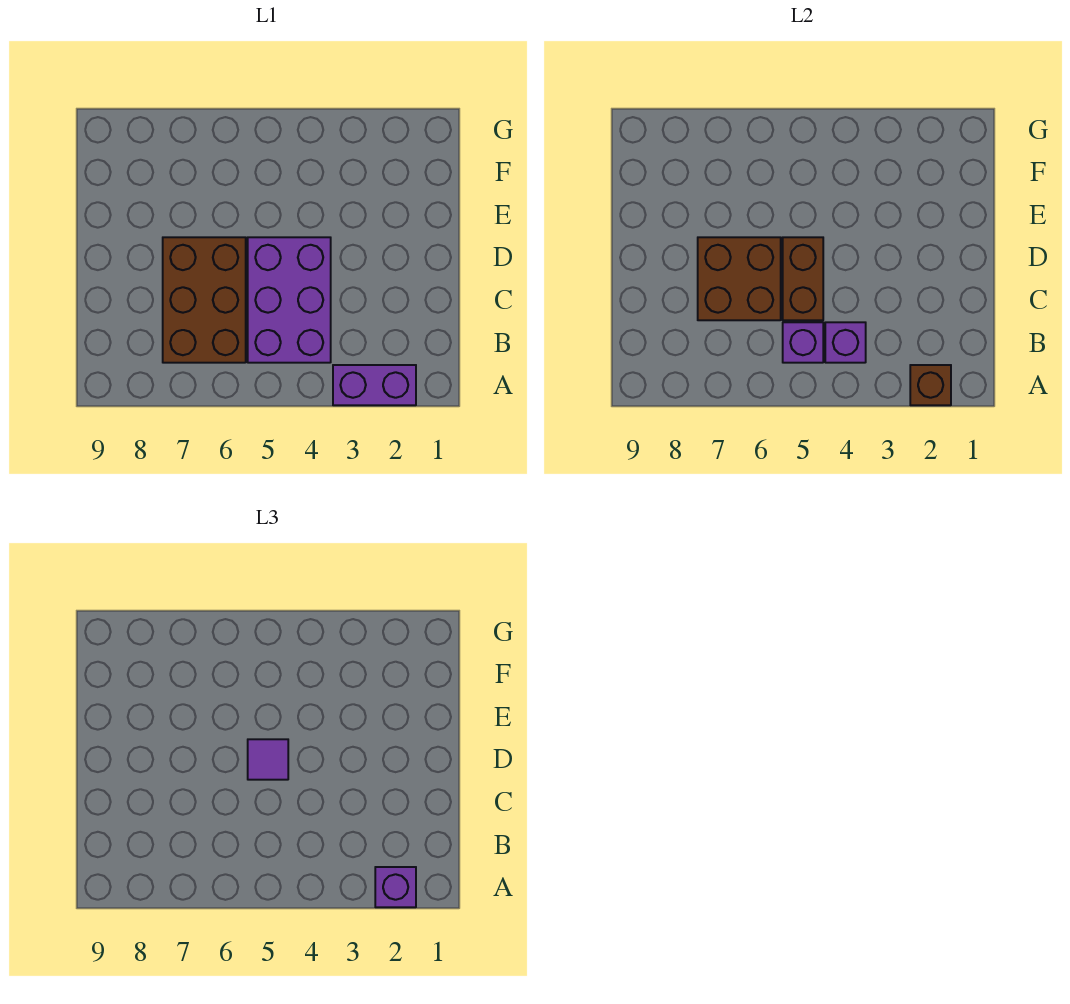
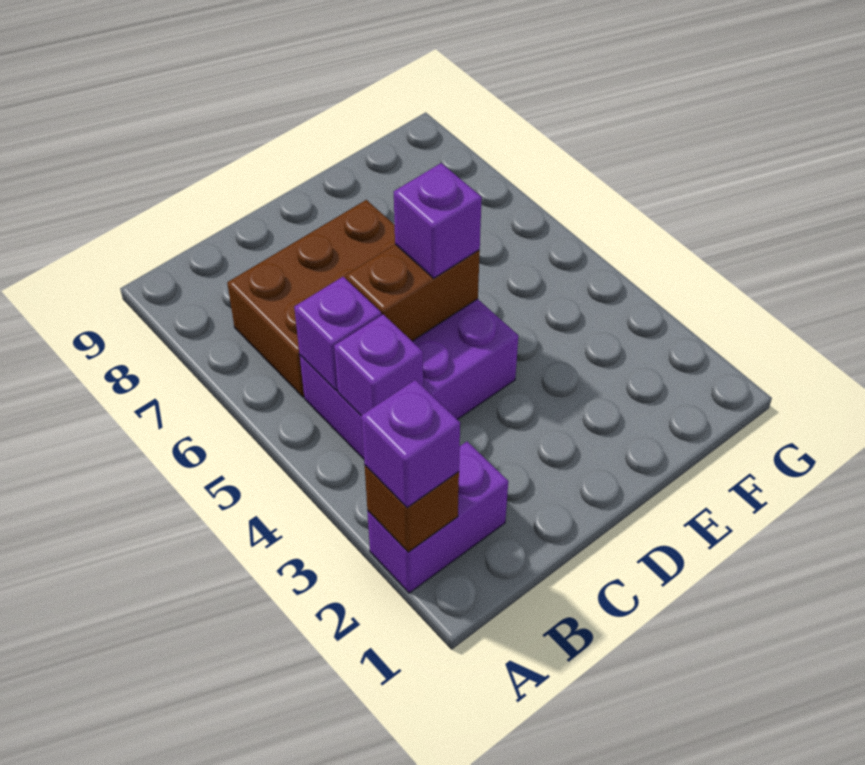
purple brick A2:A3 level 1 -> purple brick A2:B2 level 1
brown brick C6:D7 level 2 -> none
purple tile D5 level 3 -> purple brick D5 level 3

